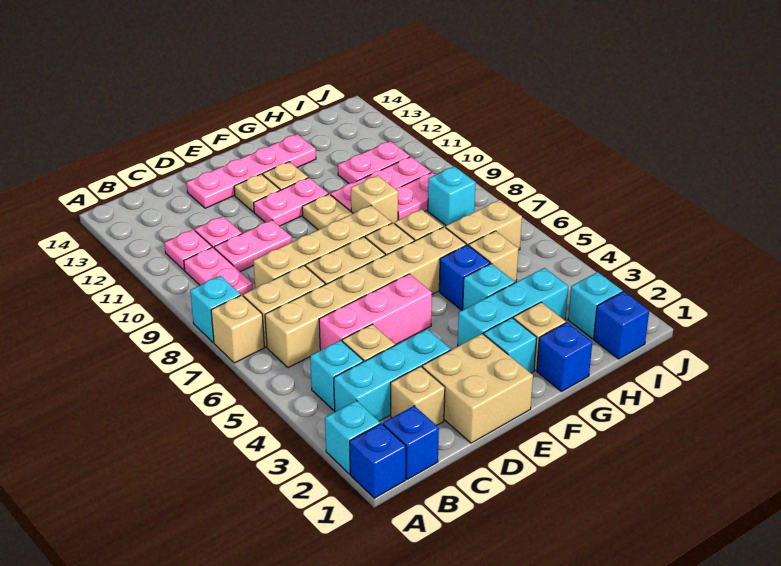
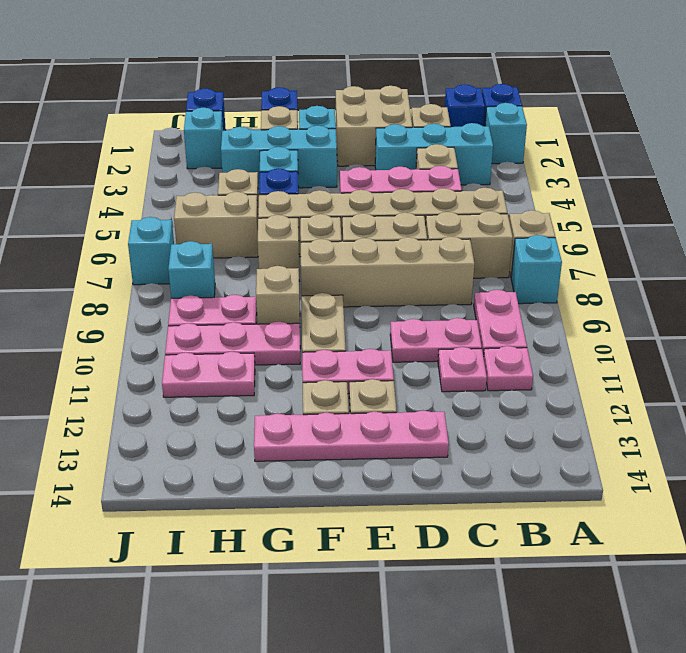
cyan brick B4 level 1 -> cyan brick J7 level 1

